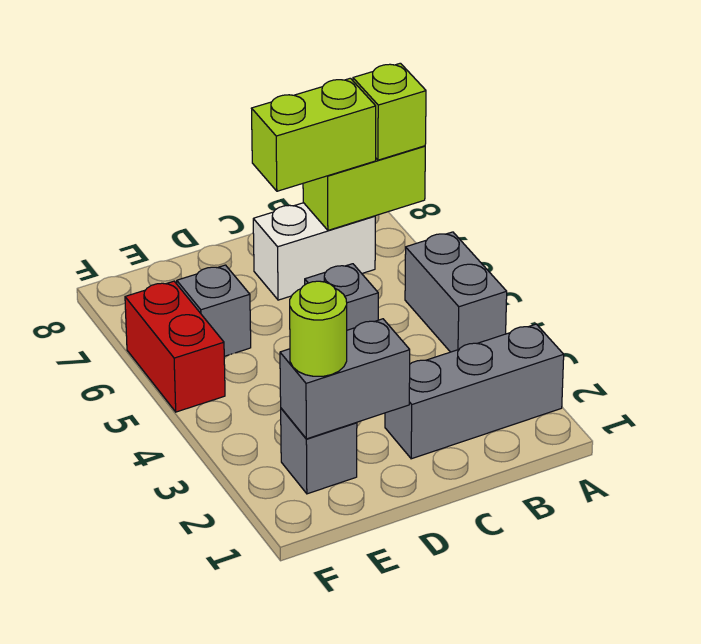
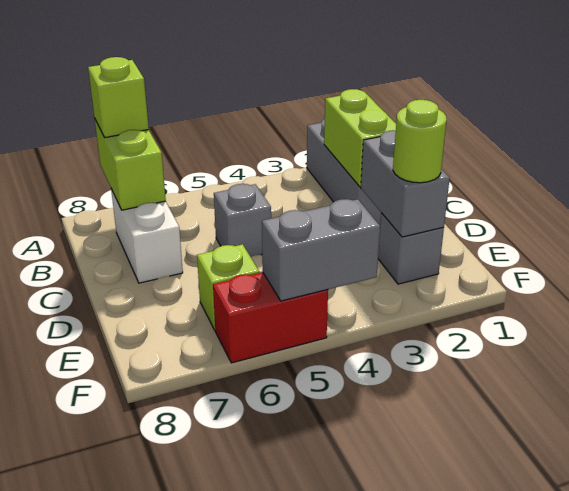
grey brick A4:A5 level 1 -> grey brick F4:F5 level 2
lime brick B7:C7 level 3 -> lime brick B2:C2 level 2
grey brick E6 level 1 -> lime brick E6 level 1

